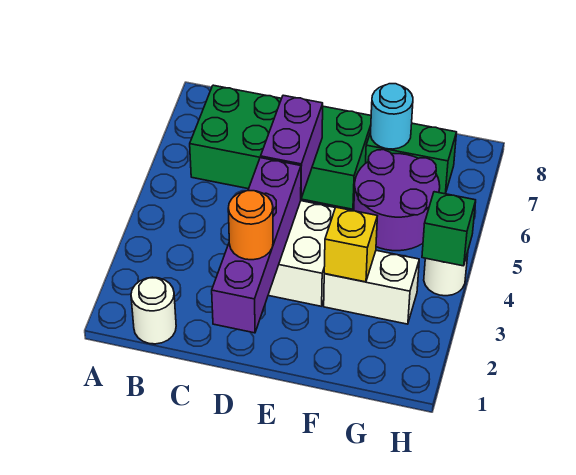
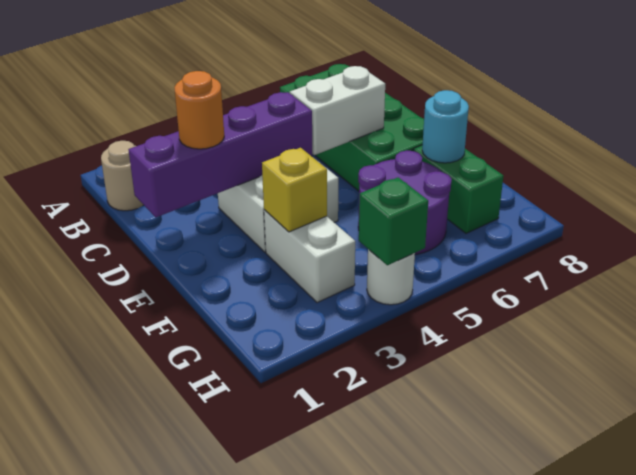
white round brick B1 level 1 -> tan round brick B1 level 1
purple brick D5:D6 level 2 -> white brick D5:D6 level 2

